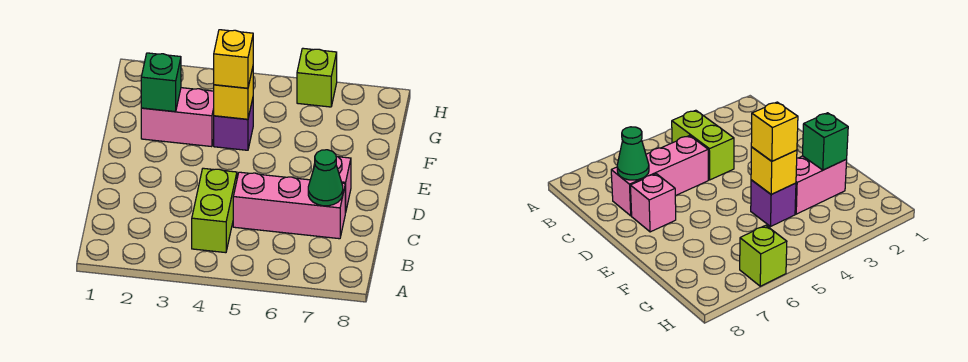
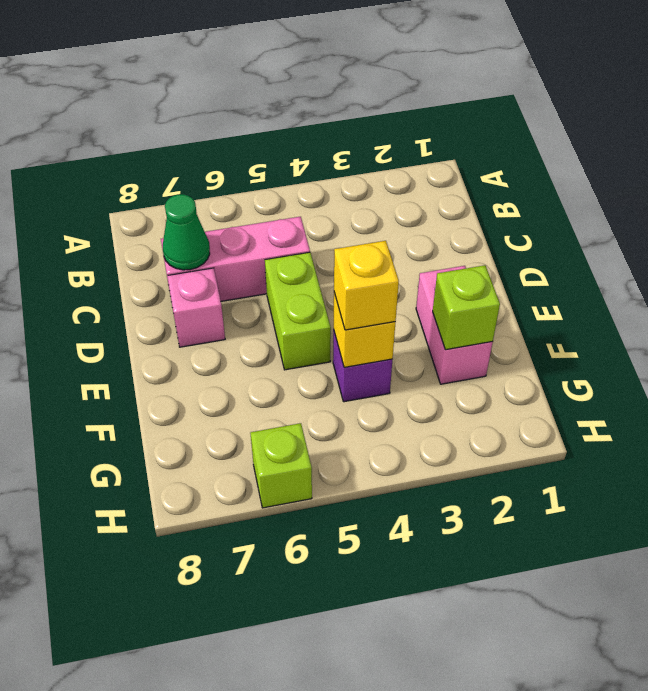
lime brick B4:C4 level 1 -> lime brick D5:E5 level 1
pink brick F2:F3 level 1 -> pink brick E2:F2 level 1
green brick F2 level 2 -> lime brick F2 level 2

